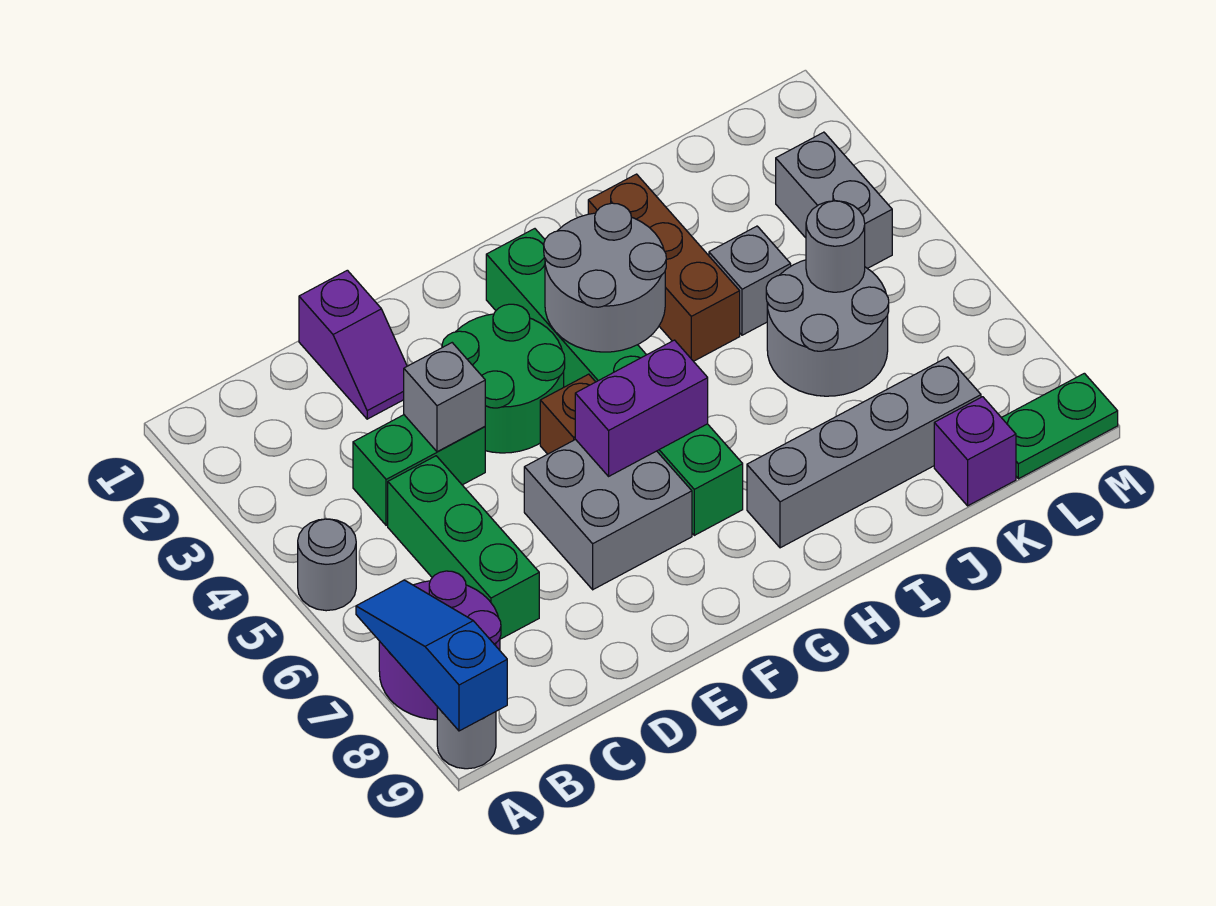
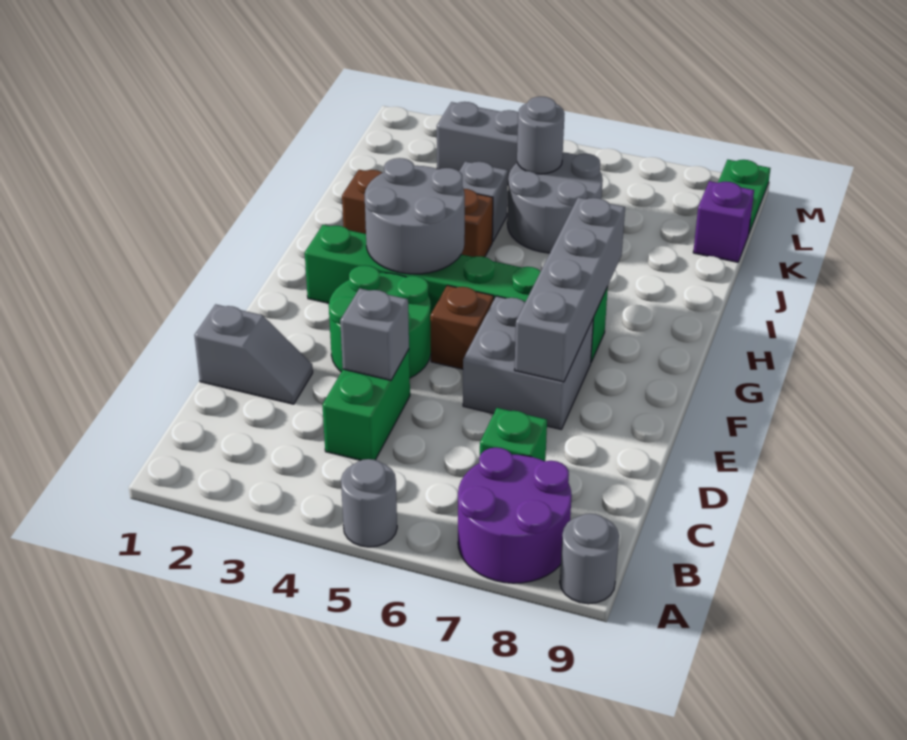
blue slope A7:A9 level 2 top 9 -> none
green brick C5:C7 level 1 -> green brick C7 level 1
purple slope D1:D2 level 1 top 1 -> grey slope D1:D2 level 1 top 1
purple brick F6:G6 level 2 -> none
grey brick H8:K8 level 1 -> grey brick E7:H7 level 2

